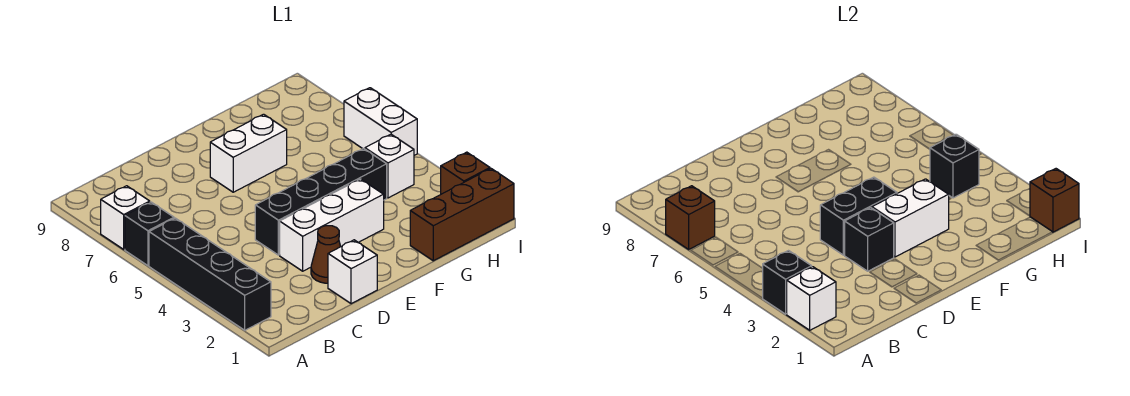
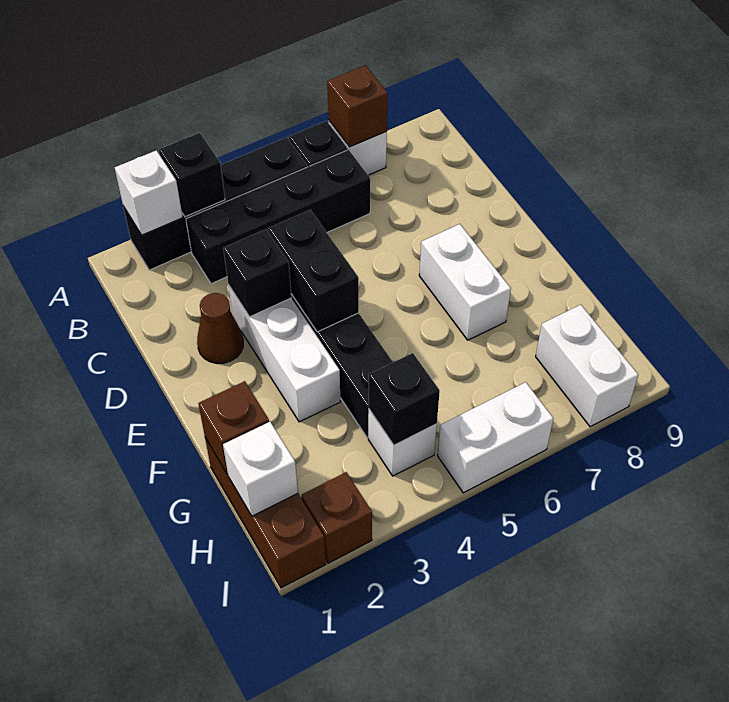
none -> black brick B3:B6 level 1
white brick D1 level 1 -> white brick H1 level 2
white brick E3:F3 level 2 -> white brick H8:I8 level 1
brown brick I1 level 2 -> brown brick G1 level 2

